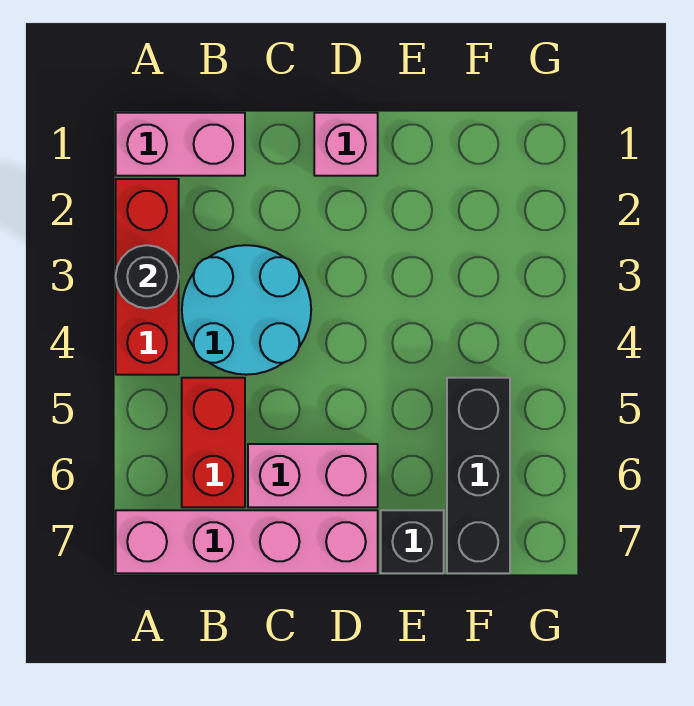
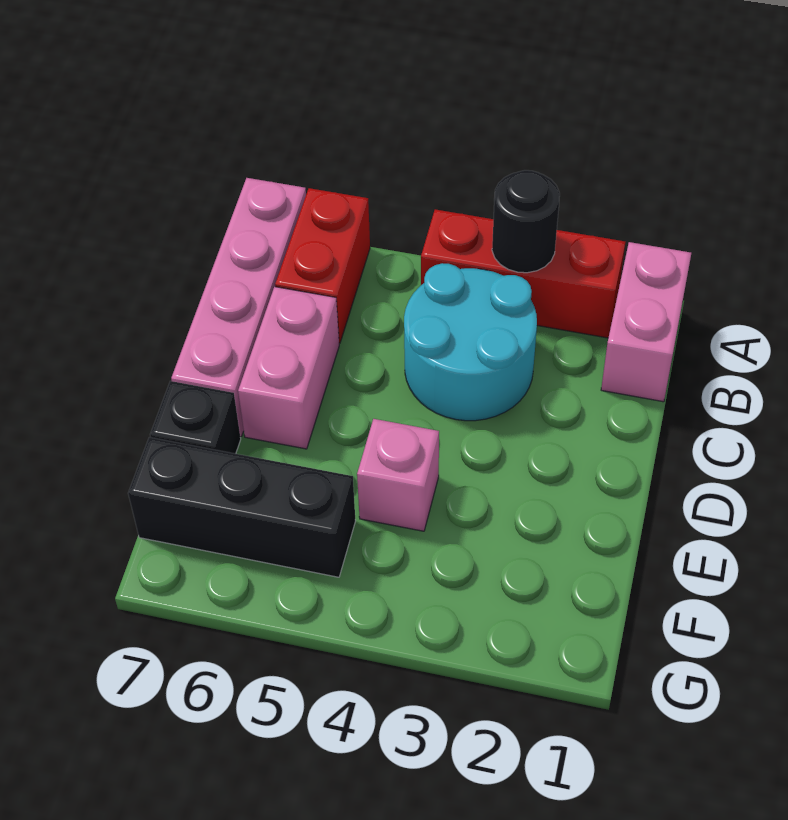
red brick B5:B6 level 1 -> red brick A6:B6 level 1
pink brick D1 level 1 -> pink brick E4 level 1

